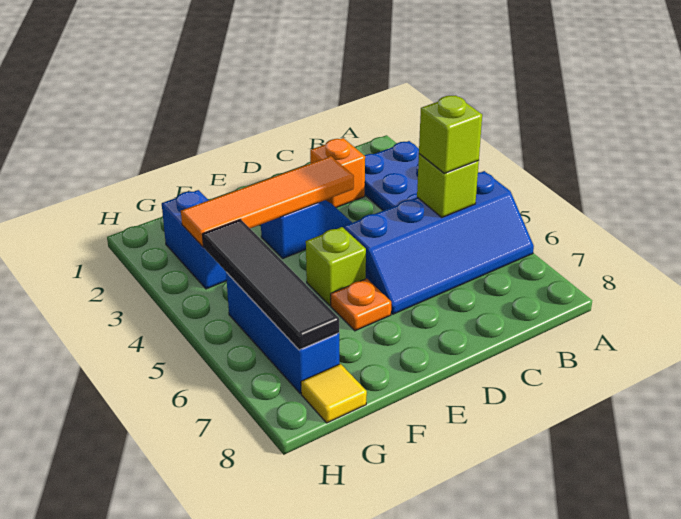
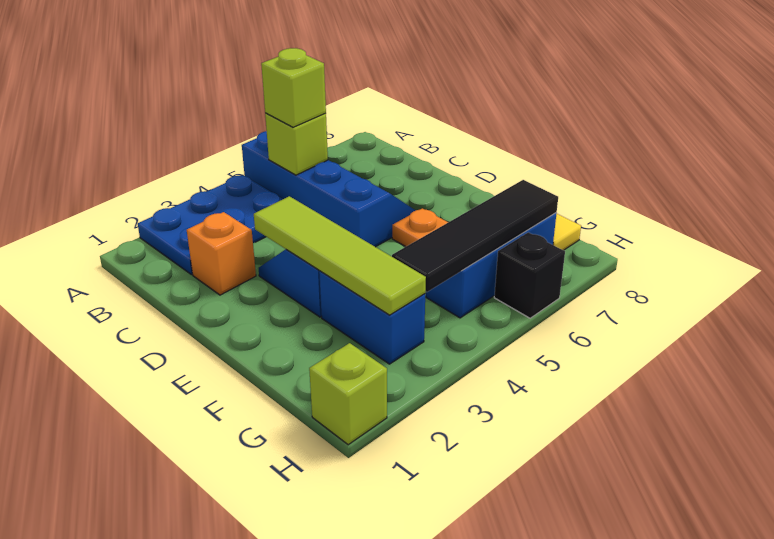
orange tile D3:G3 level 2 -> lime tile D3:G3 level 2
lime brick E5 level 1 -> lime brick H1 level 1
blue brick G2:G3 level 1 -> blue brick F3:G3 level 1
none -> black brick H6 level 1

